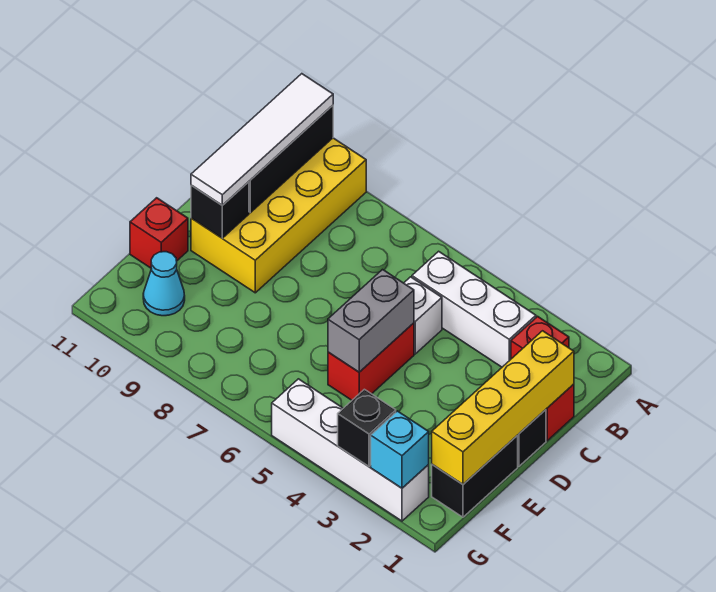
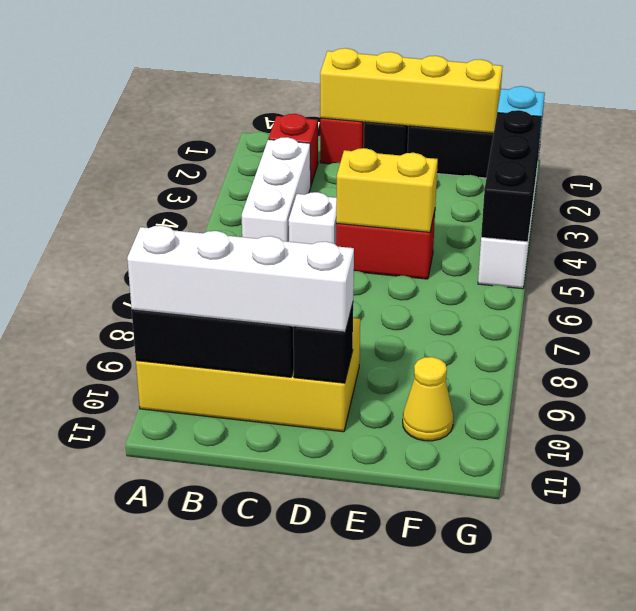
white tile A10:D10 level 3 -> white brick A10:D10 level 3
grey brick D5:E5 level 2 -> yellow brick D5:E5 level 2
red brick E11 level 1 -> none
cyan cone F10 level 1 -> yellow cone F10 level 1
black brick G3 level 2 -> black brick G3:G5 level 2

